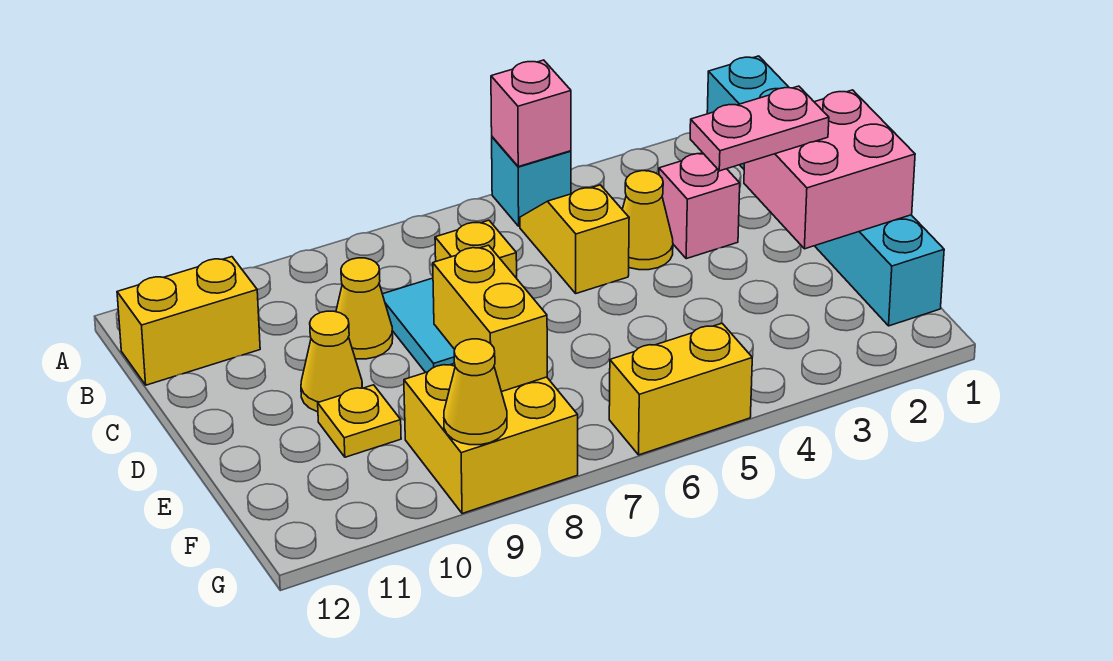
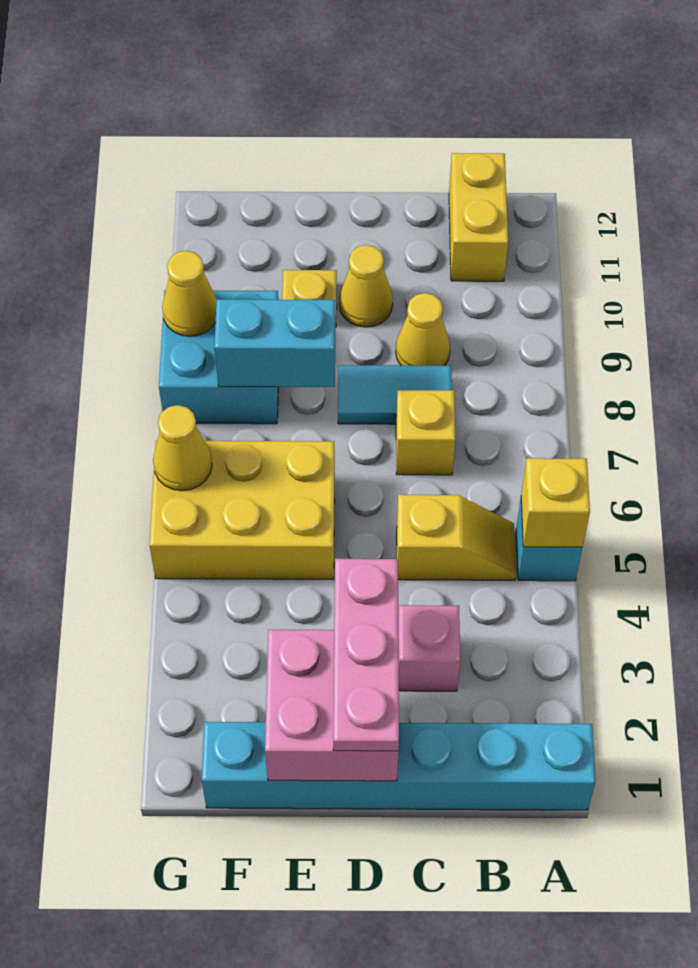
pink brick A5 level 2 -> yellow brick A5 level 2
yellow cone C4 level 1 -> yellow cone G6 level 2
pink plate D2:D3 level 3 -> pink plate D1:D3 level 3
yellow brick E8:F8 level 2 -> cyan brick E8:F8 level 2
yellow brick F8:G9 level 1 -> cyan brick F8:G9 level 1
yellow brick G5:G6 level 1 -> yellow brick E5:G6 level 1

